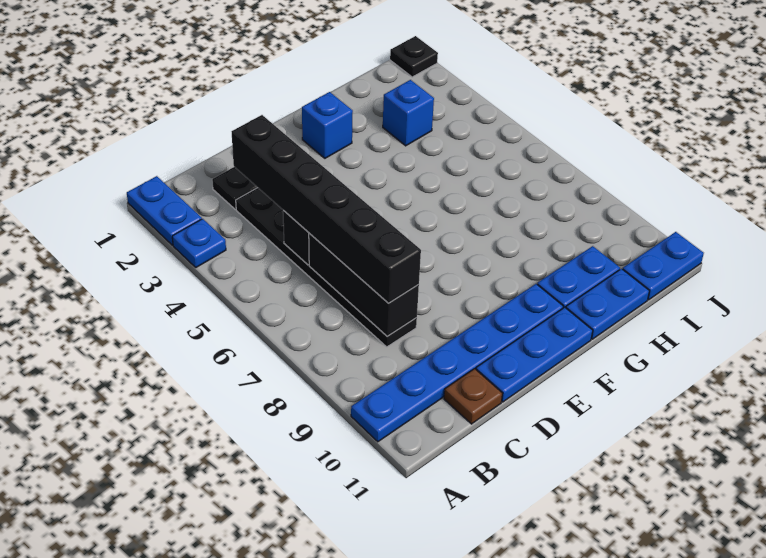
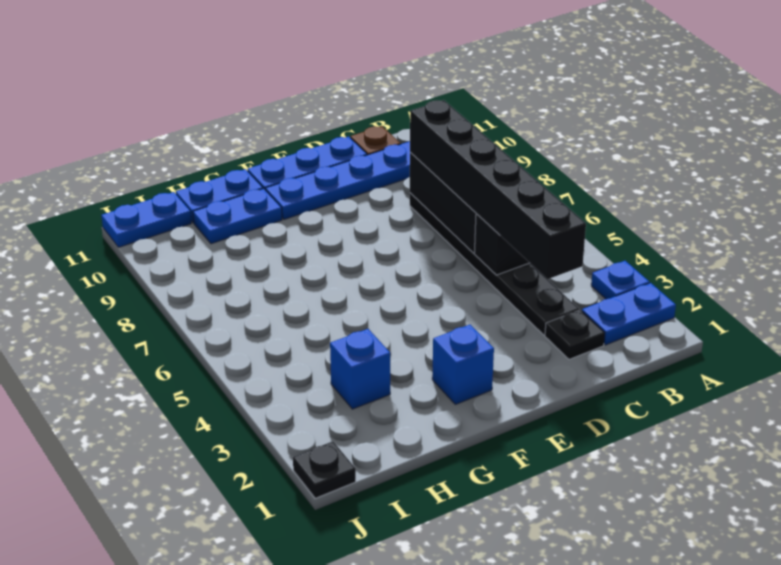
blue plate A1:A2 level 1 -> blue plate A2:B2 level 1

